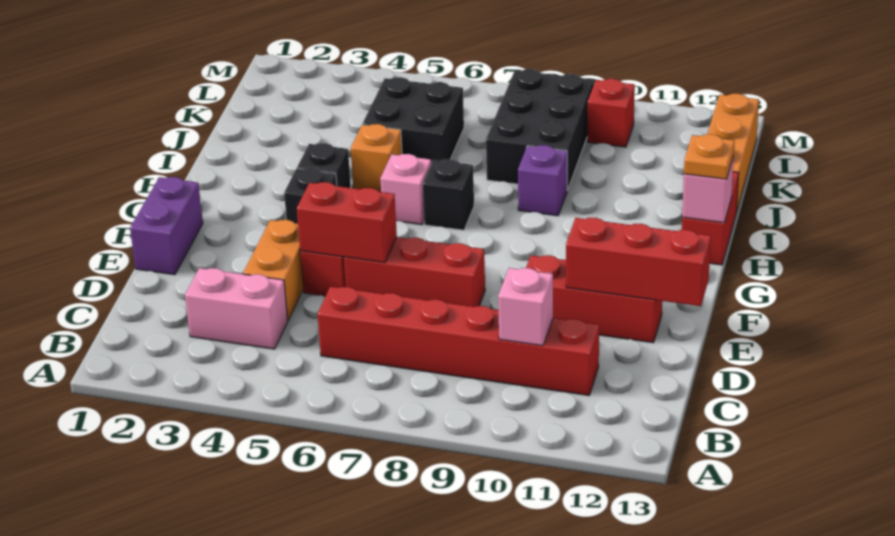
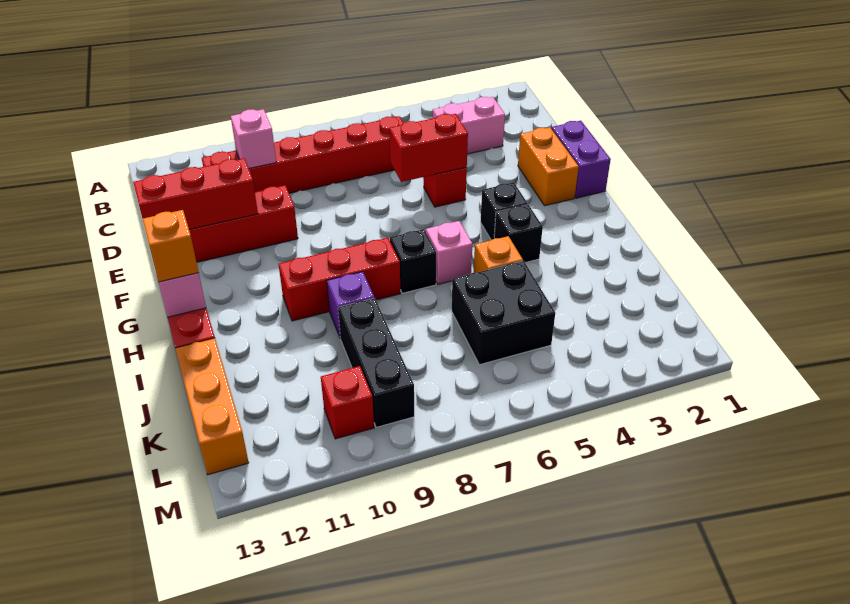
orange brick D4:E4 level 1 -> orange brick E2:F2 level 1
red brick E6:E8 level 1 -> red brick H8:H10 level 1
orange plate H13 level 3 -> orange brick H13 level 3
black brick J8:L9 level 1 -> black brick J9:L9 level 1

